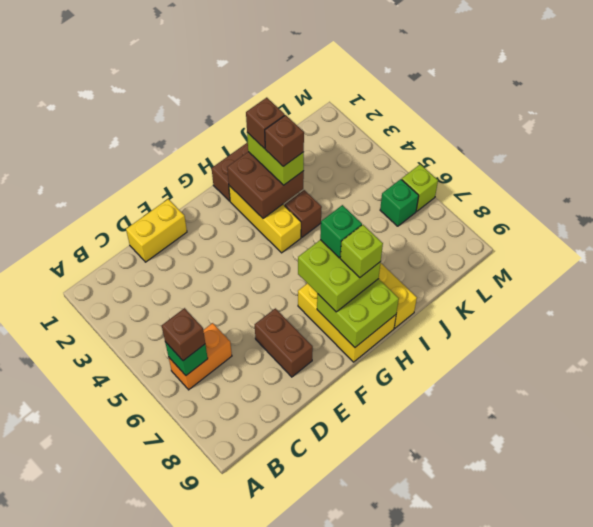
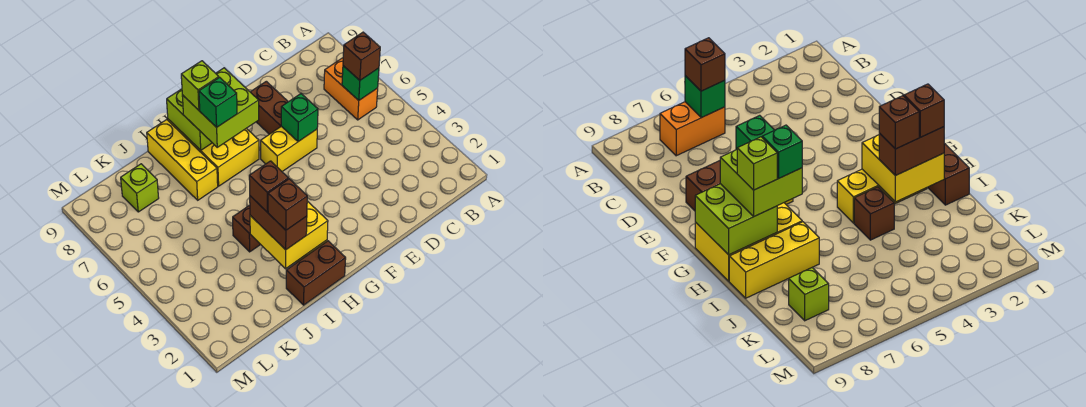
orange brick B6:C6 level 1 -> orange brick B6:B7 level 1
yellow brick D1:E1 level 1 -> yellow brick E6:F6 level 1
brown brick H2:I3 level 2 -> yellow brick H2:I3 level 2
lime brick I2:I3 level 3 -> brown brick I2:I3 level 3
green brick L6 level 1 -> green brick E6 level 2
lime brick M6 level 1 -> lime brick K8 level 1

